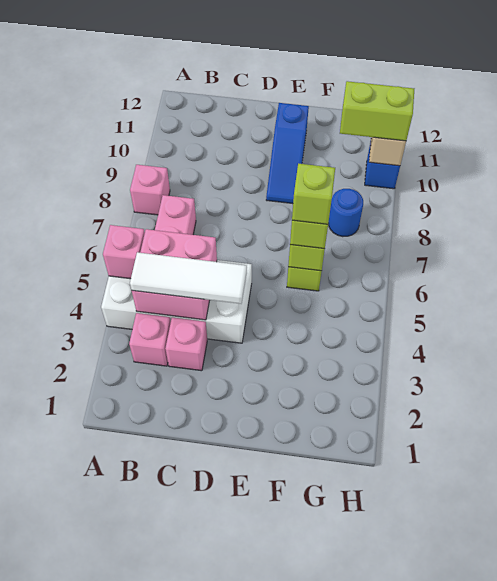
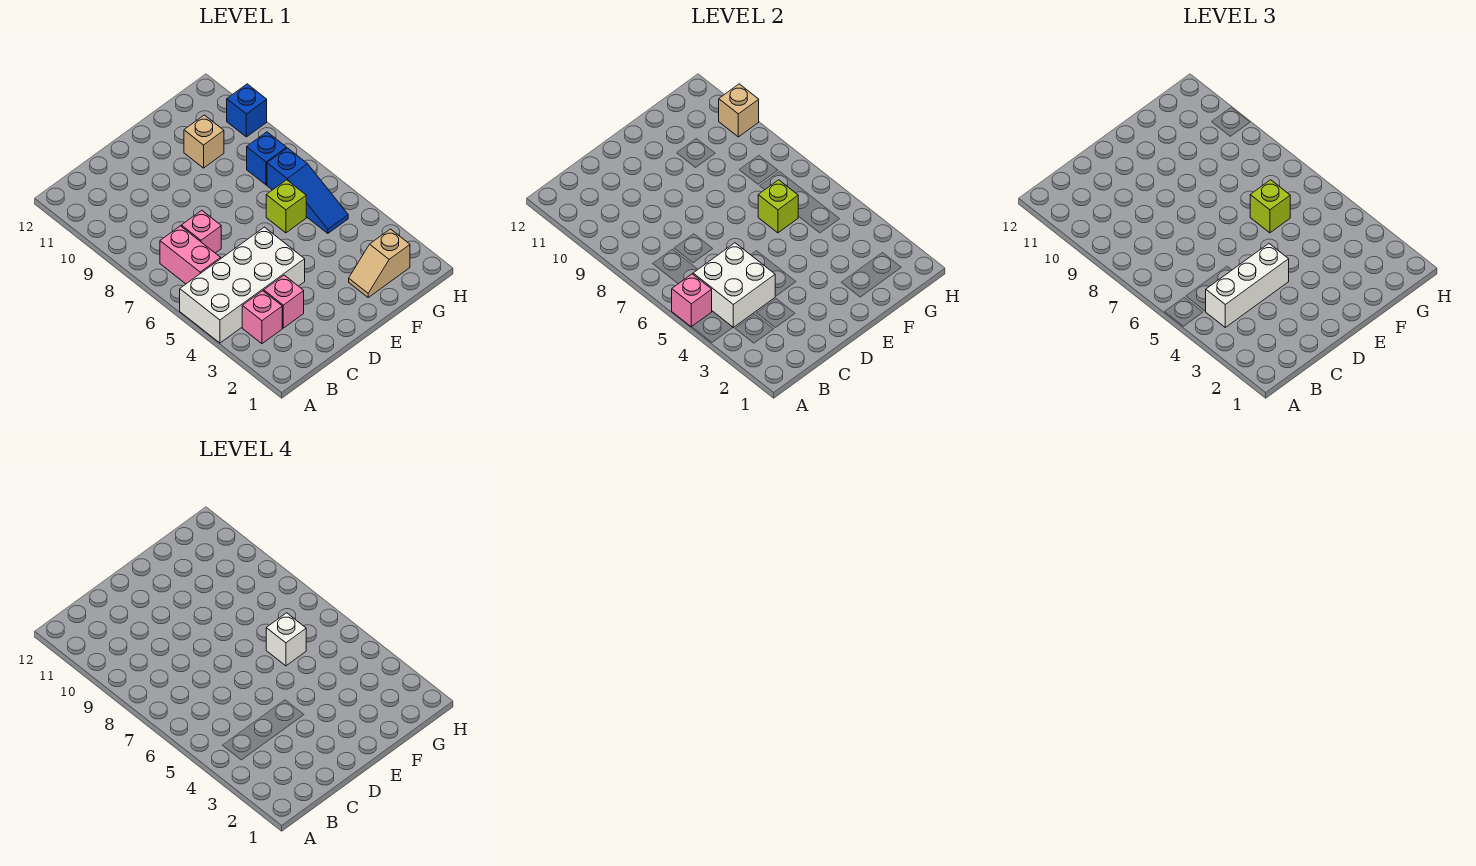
pink brick A8 level 1 -> pink brick C7 level 1
pink brick B4:C5 level 2 -> white brick B4:C5 level 2
white tile B4:D4 level 3 -> white brick B4:D4 level 3
blue slope E9:E11 level 1 top 11 -> blue slope G5:G7 level 1 top 7
none -> tan slope F2:G2 level 1 top G
lime brick F6 level 4 -> white brick F6 level 4
none -> tan brick F10 level 1
blue round brick G8 level 1 -> blue brick G8 level 1
lime brick G10:H10 level 3 -> none

